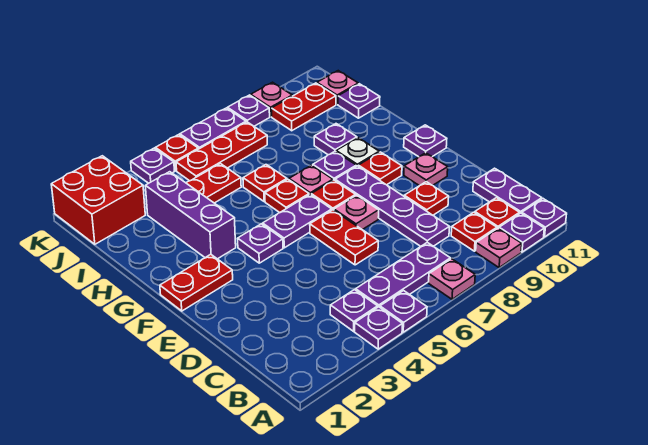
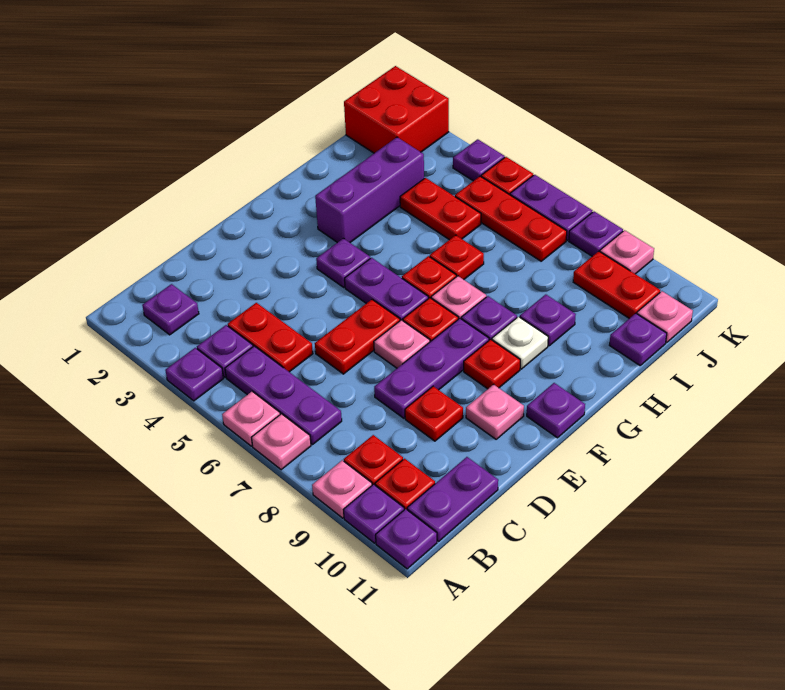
purple plate A5 level 1 -> purple plate B2 level 1
none -> pink plate A6 level 1
purple plate C8:F8 level 1 -> purple plate D8:F8 level 1
red plate F1:F2 level 1 -> red plate C4:C5 level 1

